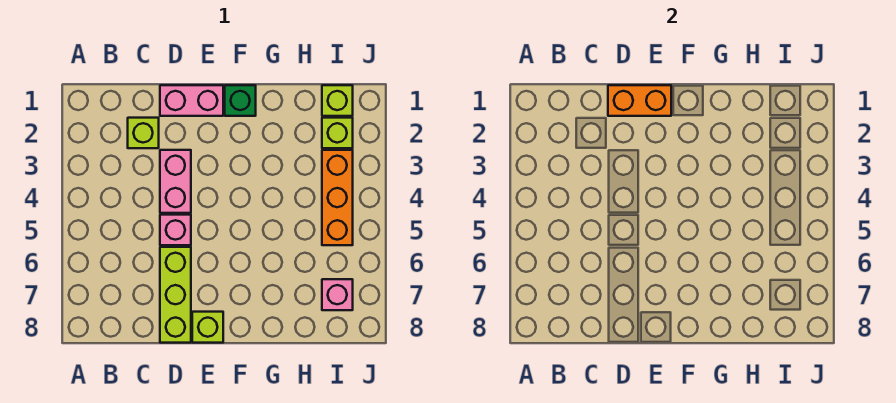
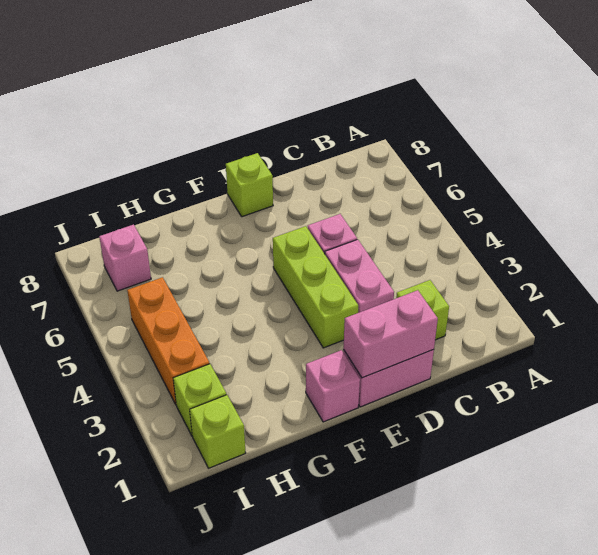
orange brick D1:E1 level 2 -> pink brick D1:E1 level 2
lime brick D6:D8 level 1 -> lime brick E3:E5 level 1
green brick F1 level 1 -> pink brick F1 level 1

